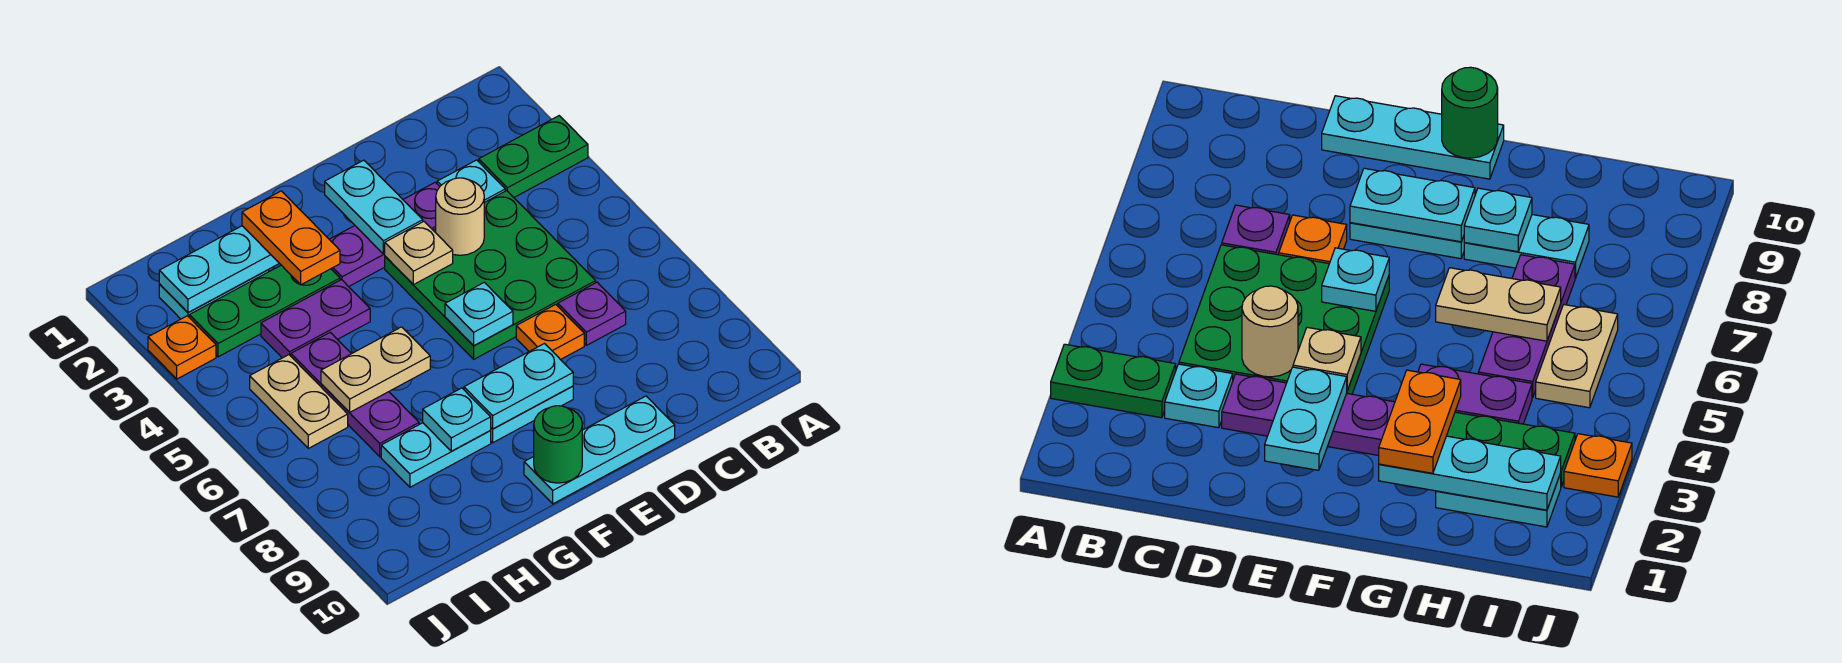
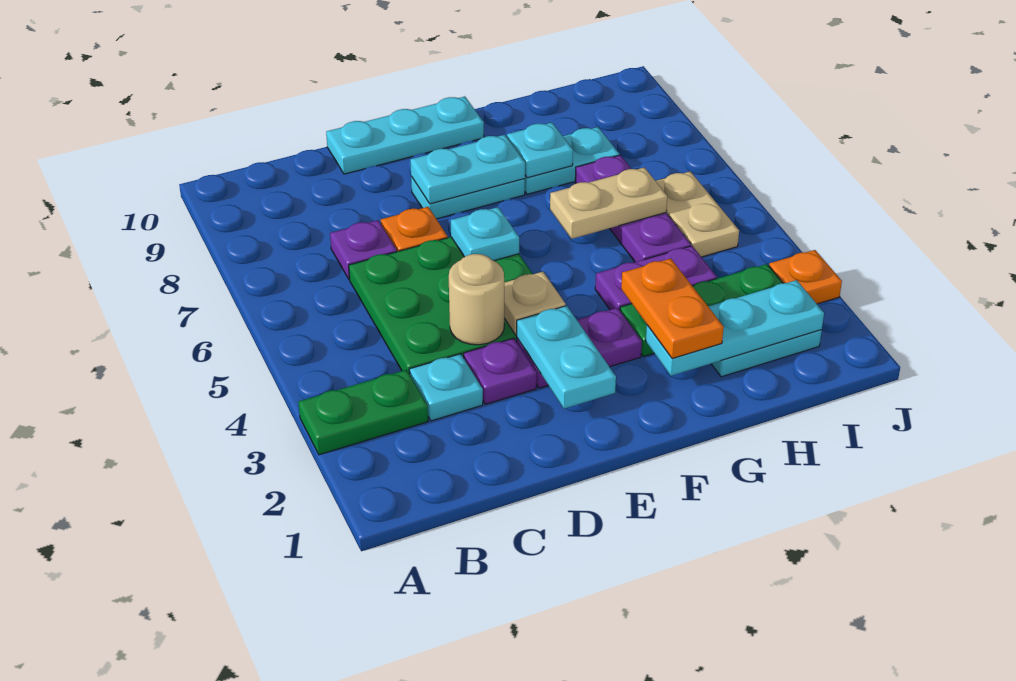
green round brick F10 level 2 -> none

